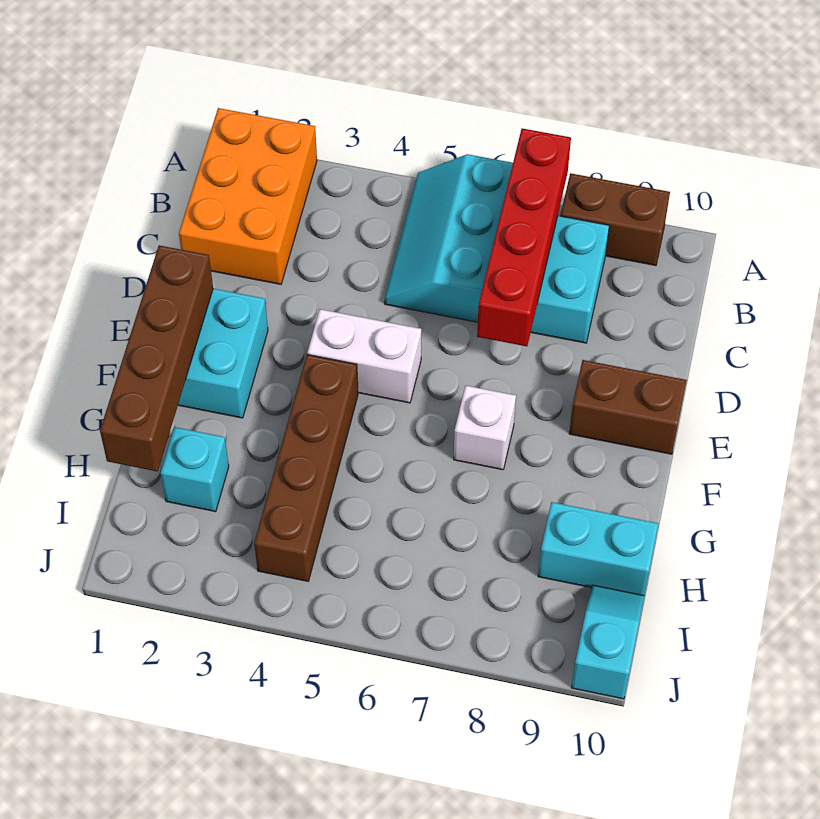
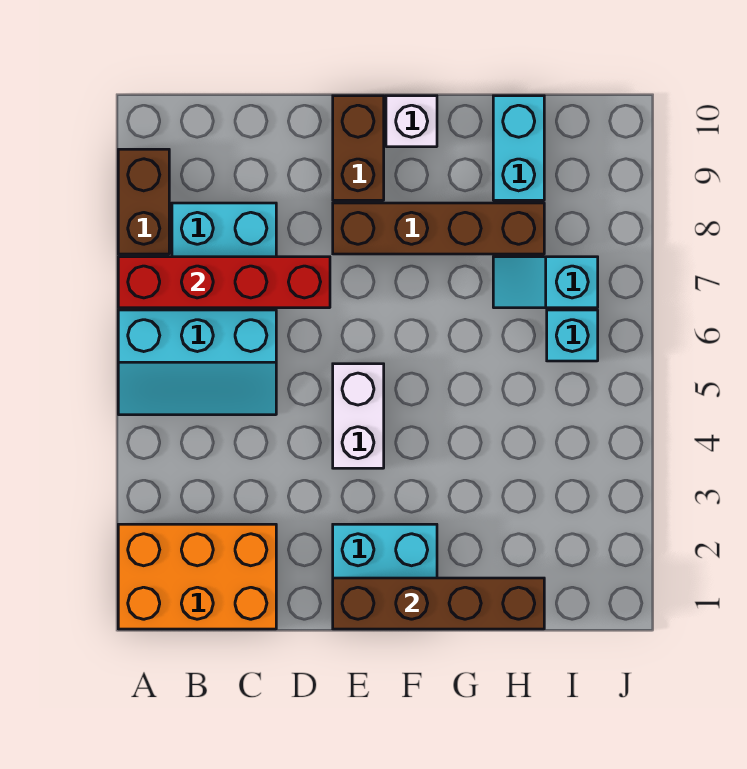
brown brick F4:I4 level 1 -> brown brick E8:H8 level 1
white brick F7 level 1 -> white brick F10 level 1
cyan brick H2 level 1 -> cyan brick I6 level 1
cyan slope I10:J10 level 1 top J -> cyan slope H7:I7 level 1 top I

